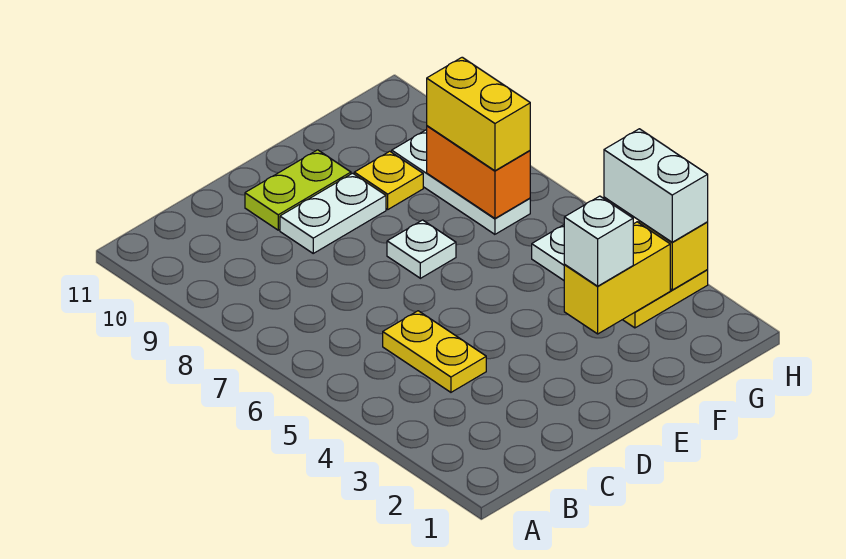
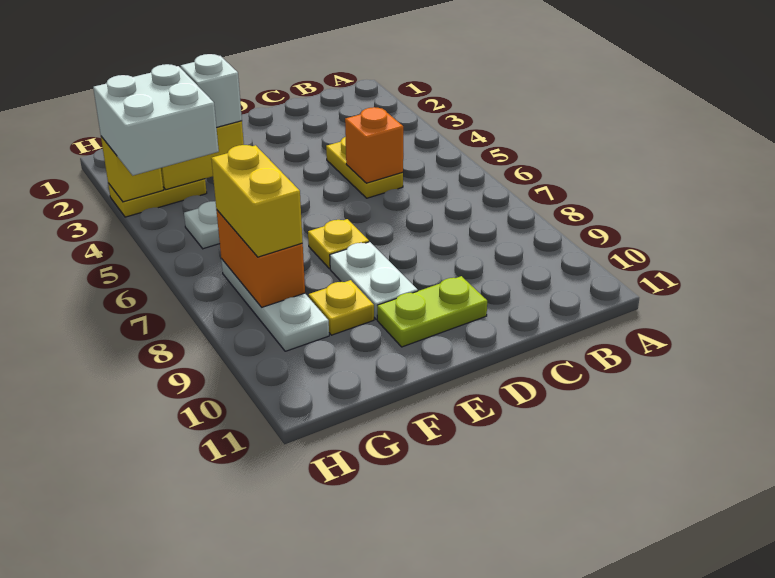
none -> orange brick C5 level 2
white plate D9:E9 level 1 -> white plate E8:E9 level 1
white plate E7 level 1 -> yellow plate E7 level 1
white brick H3:H4 level 3 -> white brick G3:H4 level 3

